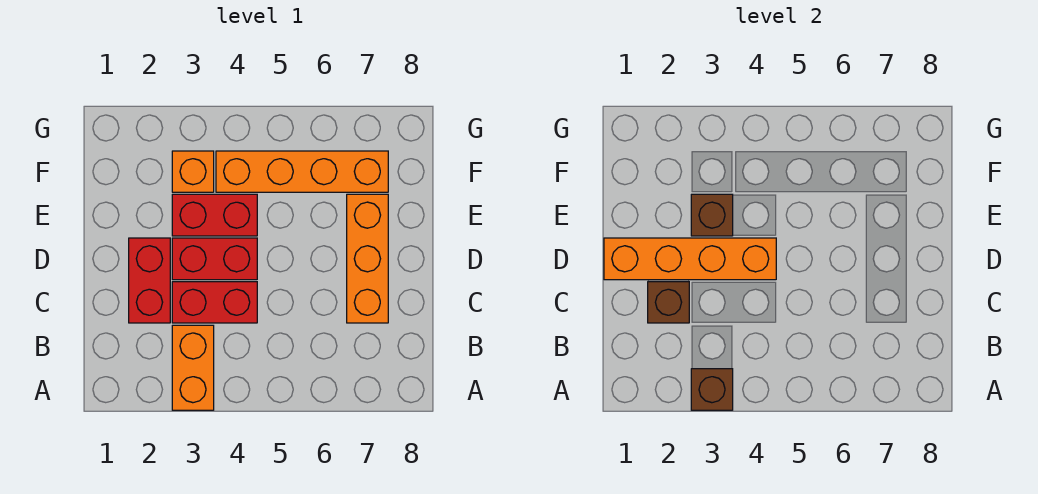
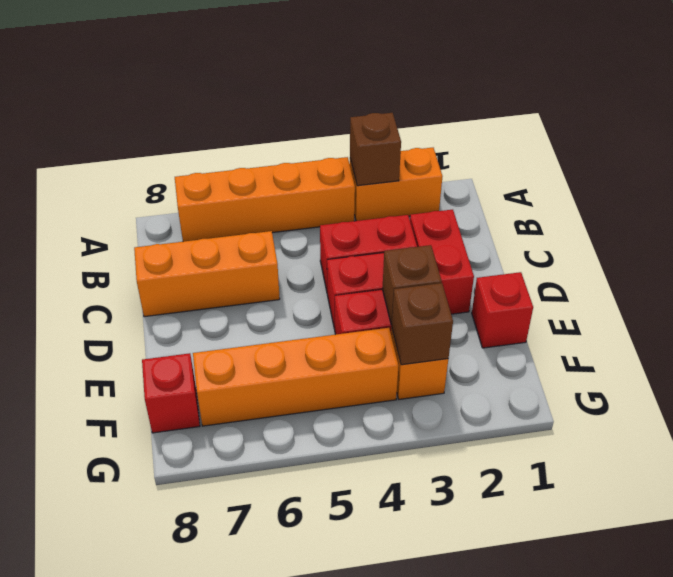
orange brick A3:B3 level 1 -> orange brick A2:A3 level 1
brown brick C2 level 2 -> brown brick F3 level 2
orange brick C7:E7 level 1 -> orange brick C6:C8 level 1
orange brick D1:D4 level 2 -> orange brick A4:A7 level 1
none -> red brick E1 level 1
none -> red brick F8 level 1

